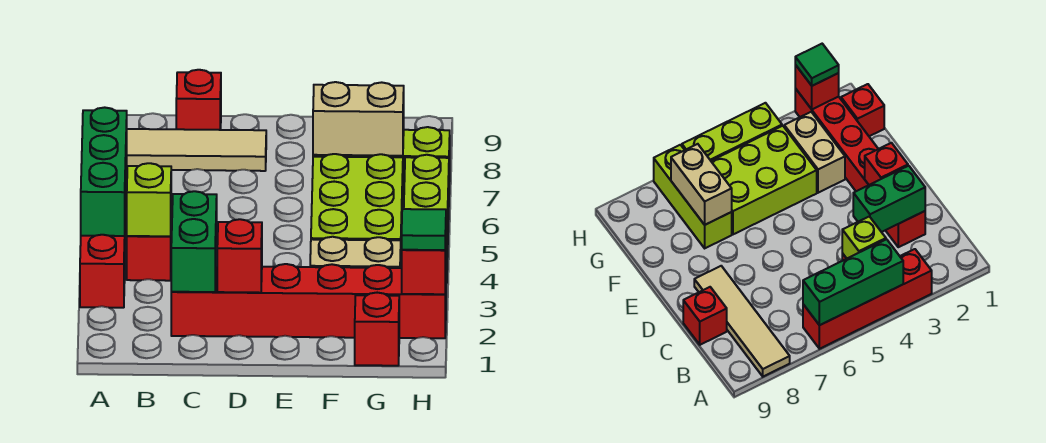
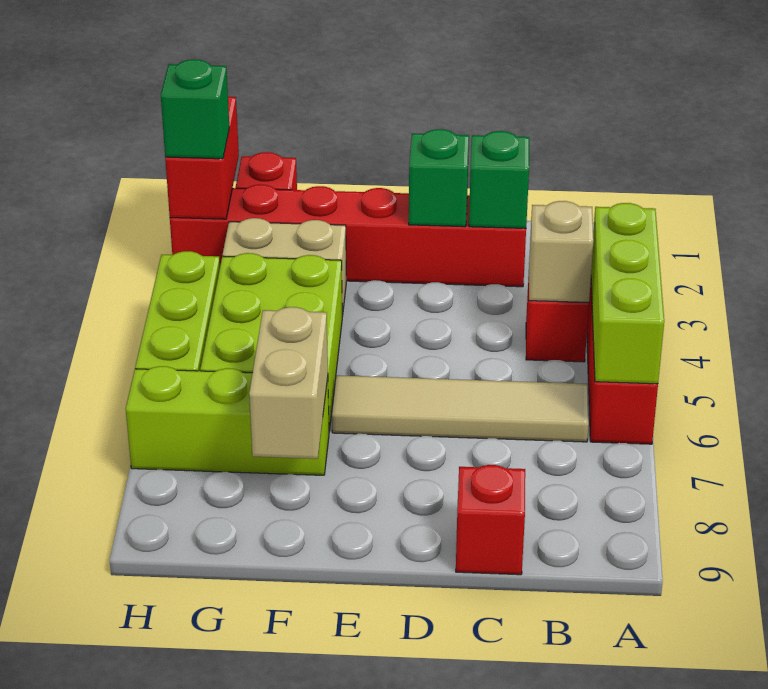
green brick A4:A6 level 2 -> lime brick A4:A6 level 2
tan tile A8:D8 level 1 -> tan tile B6:E6 level 1
lime brick B4 level 2 -> tan brick B4 level 2
green brick C2:C3 level 2 -> green brick C2 level 2
red brick D2 level 2 -> green brick D2 level 2
tan brick F7:G7 level 2 -> tan brick F7:F8 level 2
red brick H2 level 2 -> red brick H1:H2 level 2
green tile H2 level 3 -> green brick H2 level 3

